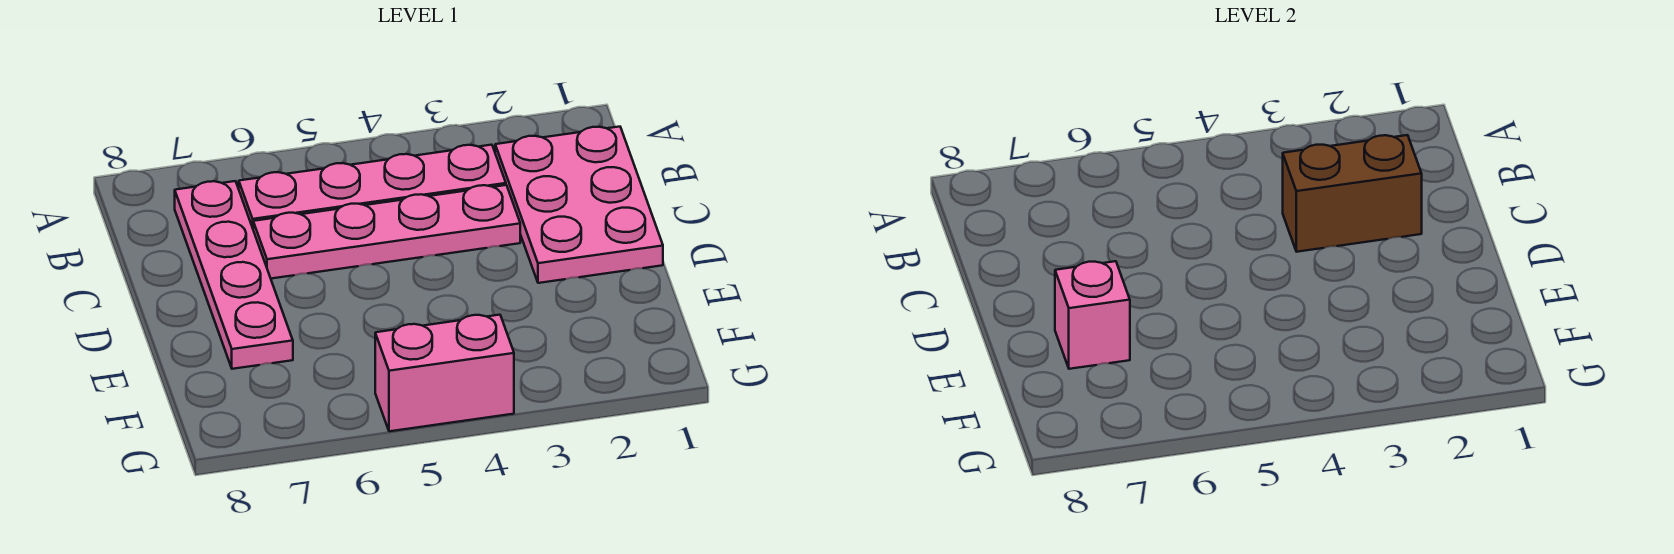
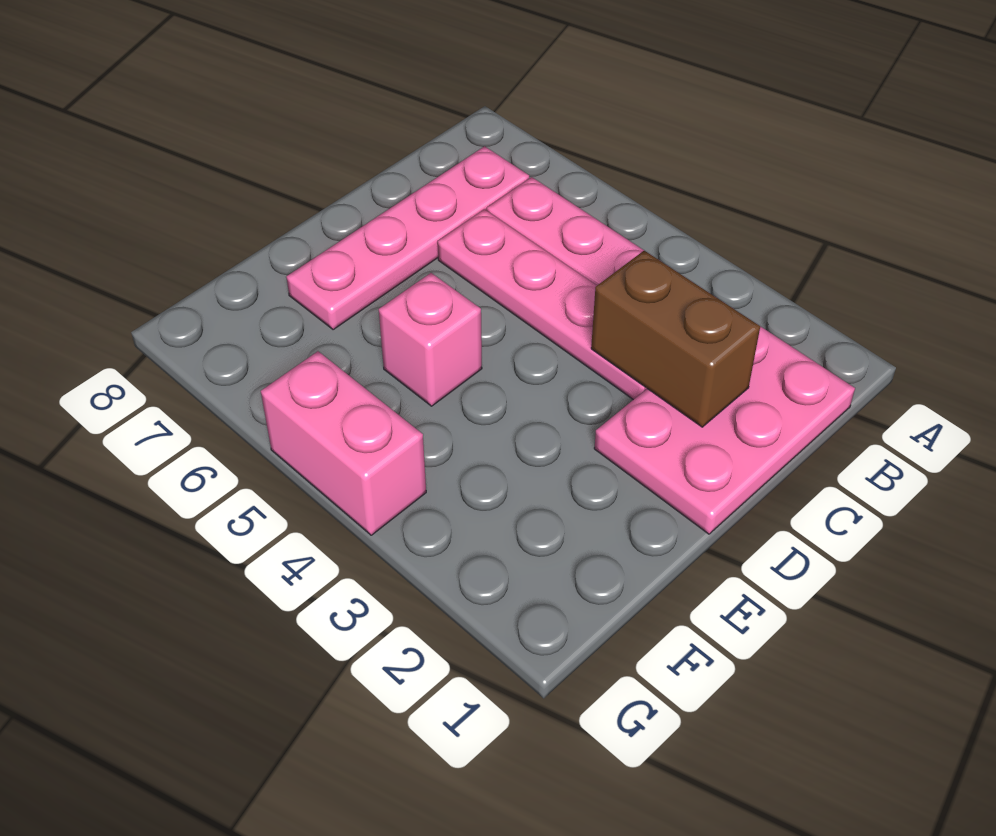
pink brick E7 level 2 -> pink brick E5 level 1

